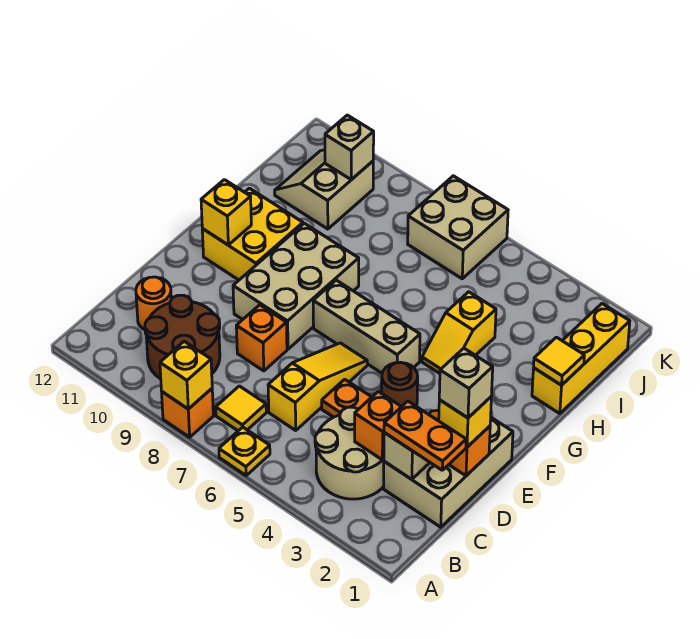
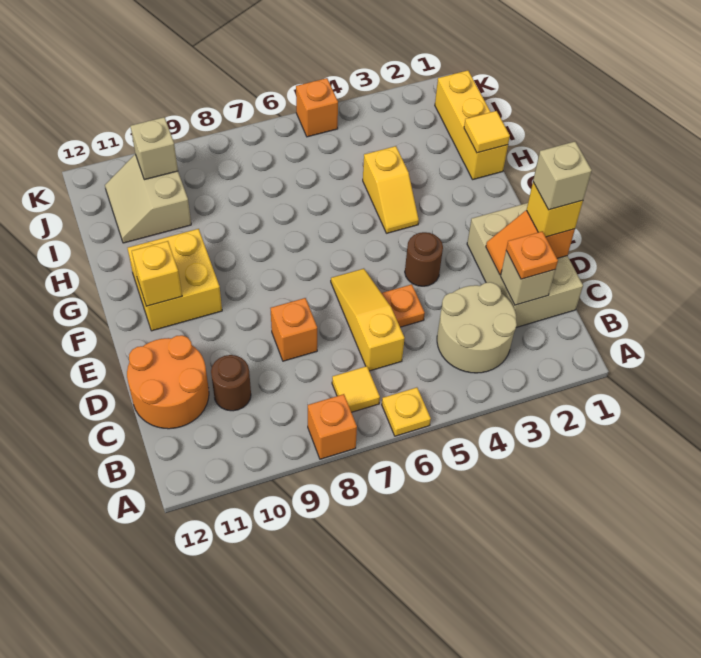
yellow brick A8 level 2 -> none
brown round brick B9:C10 level 1 -> brown round brick C10 level 1
orange plate C1:C2 level 3 -> orange plate C2 level 3
orange brick C3 level 2 -> orange brick K5 level 1
orange round brick C11 level 1 -> orange round brick C11:D12 level 1
tan brick E8:G9 level 1 -> none
tan brick F5:F7 level 1 -> none
tan brick J6:K7 level 1 -> none

